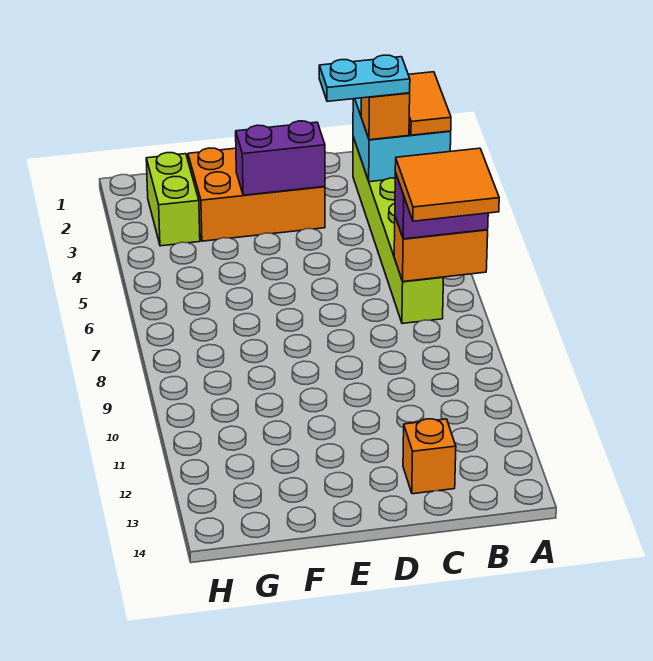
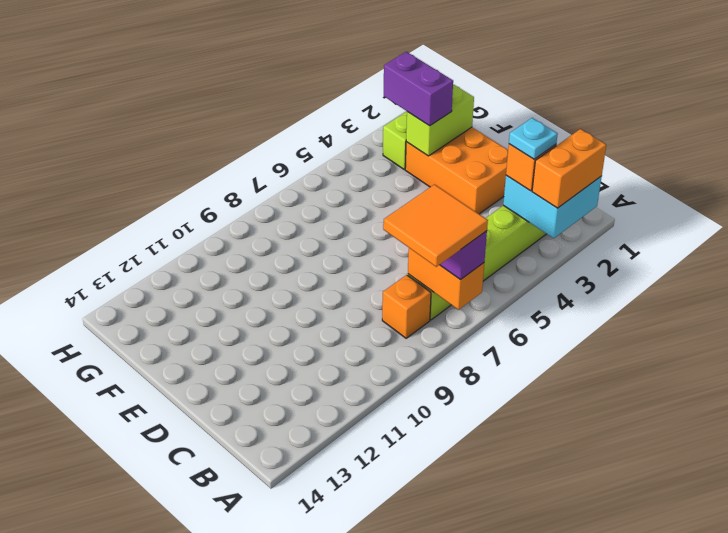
orange tile A2:A3 level 3 -> orange brick A2:A3 level 3
cyan plate B3:C3 level 4 -> cyan plate B3 level 4
orange brick C13 level 1 -> orange brick B8 level 1
purple brick D3:E3 level 2 -> purple brick F3:G3 level 3
none -> lime brick F2:F3 level 2

